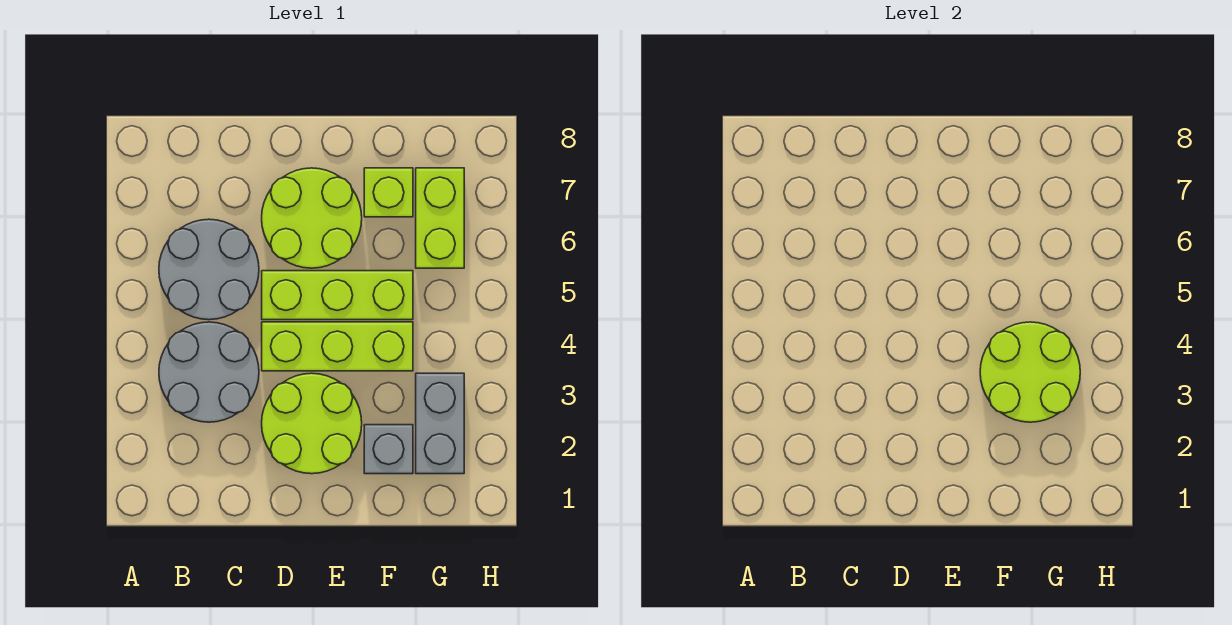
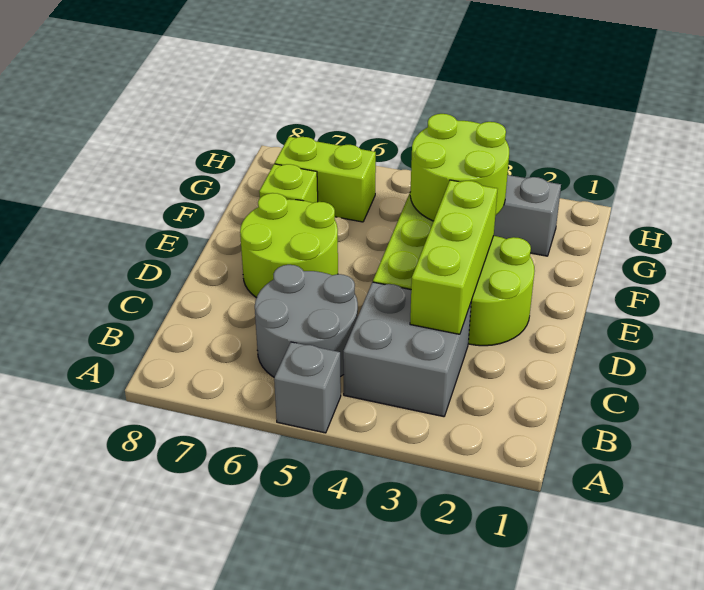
grey round brick B3:C4 level 1 -> grey brick B3:C4 level 1
lime brick D5:F5 level 1 -> lime brick C3:E3 level 2
grey brick F2 level 1 -> grey brick A5 level 1

